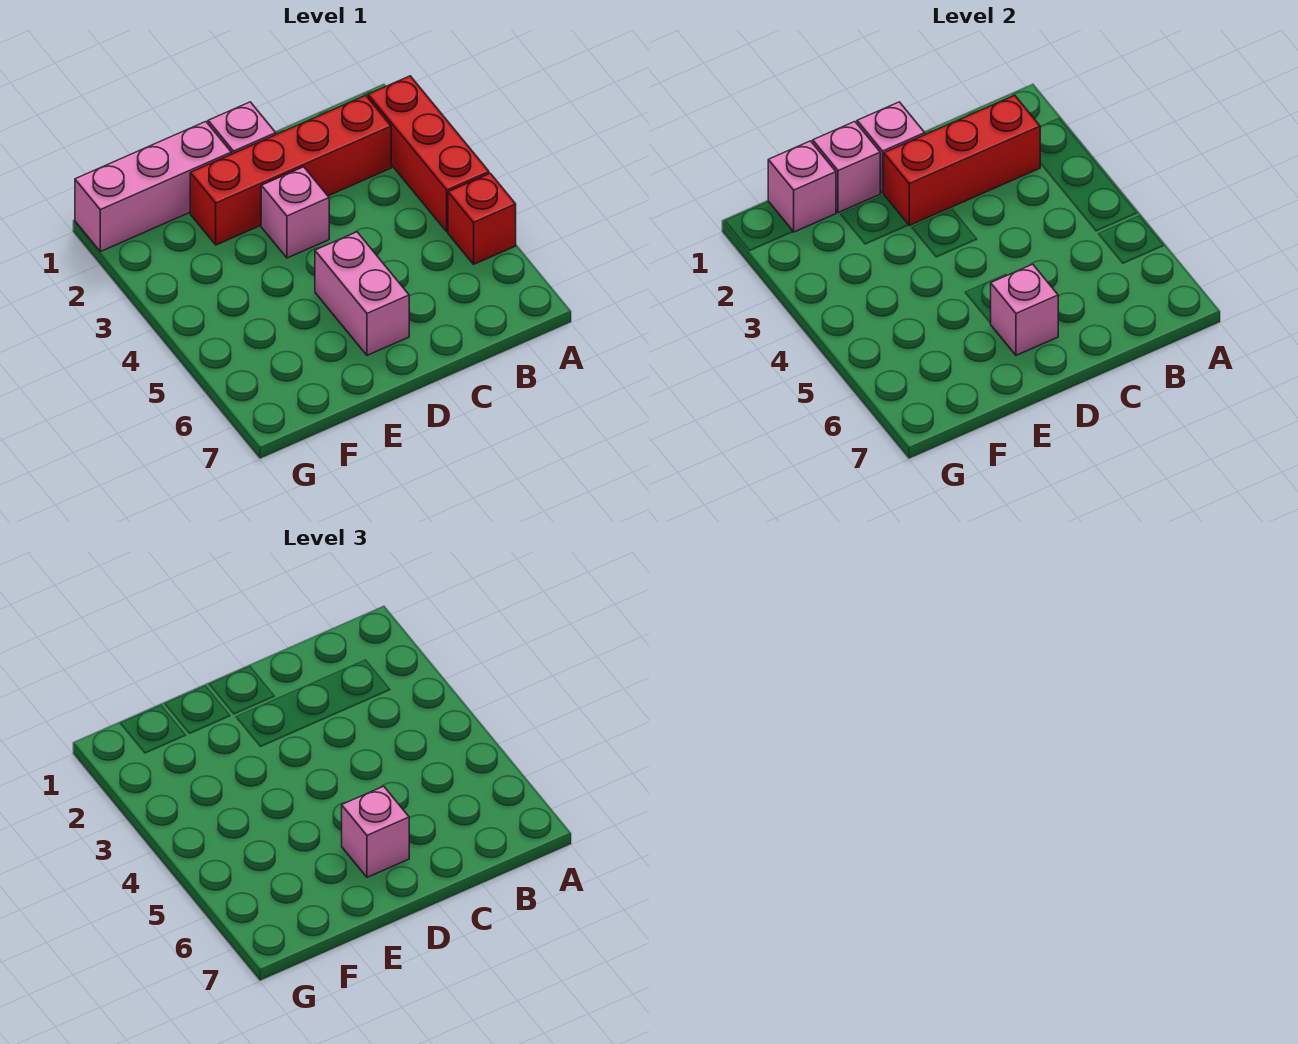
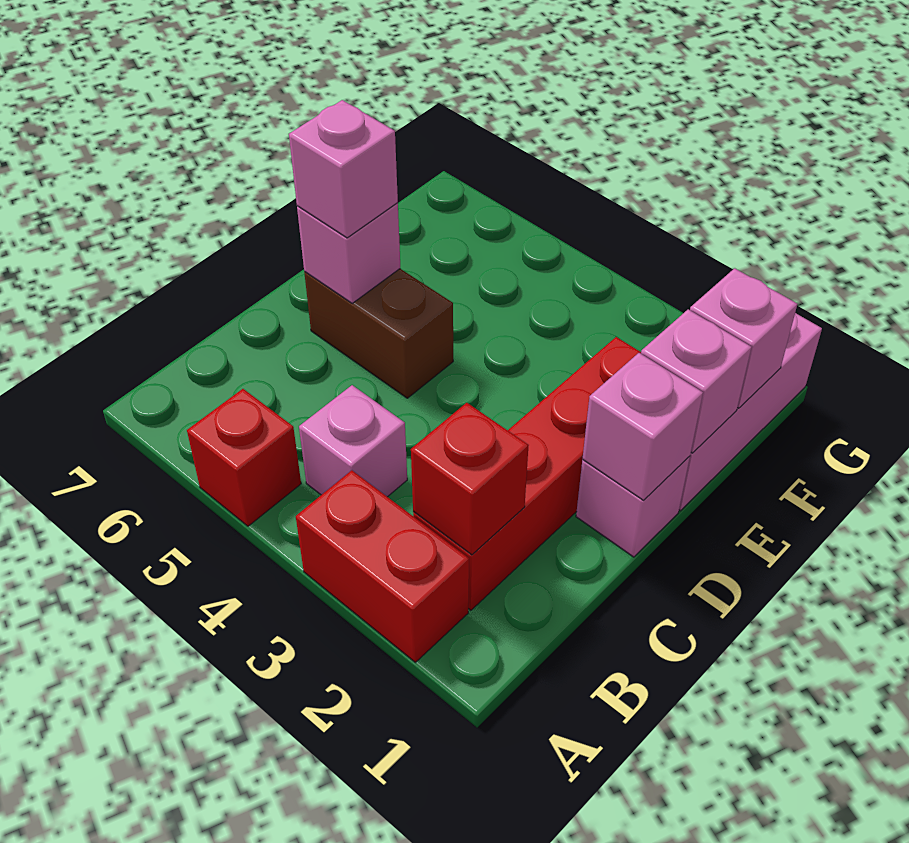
red brick A2:A4 level 1 -> red brick A2:A3 level 1
red brick B2:D2 level 2 -> red brick B2 level 2
pink brick D3 level 1 -> pink brick B4 level 1
pink brick D5:D6 level 1 -> brown brick D5:D6 level 1

